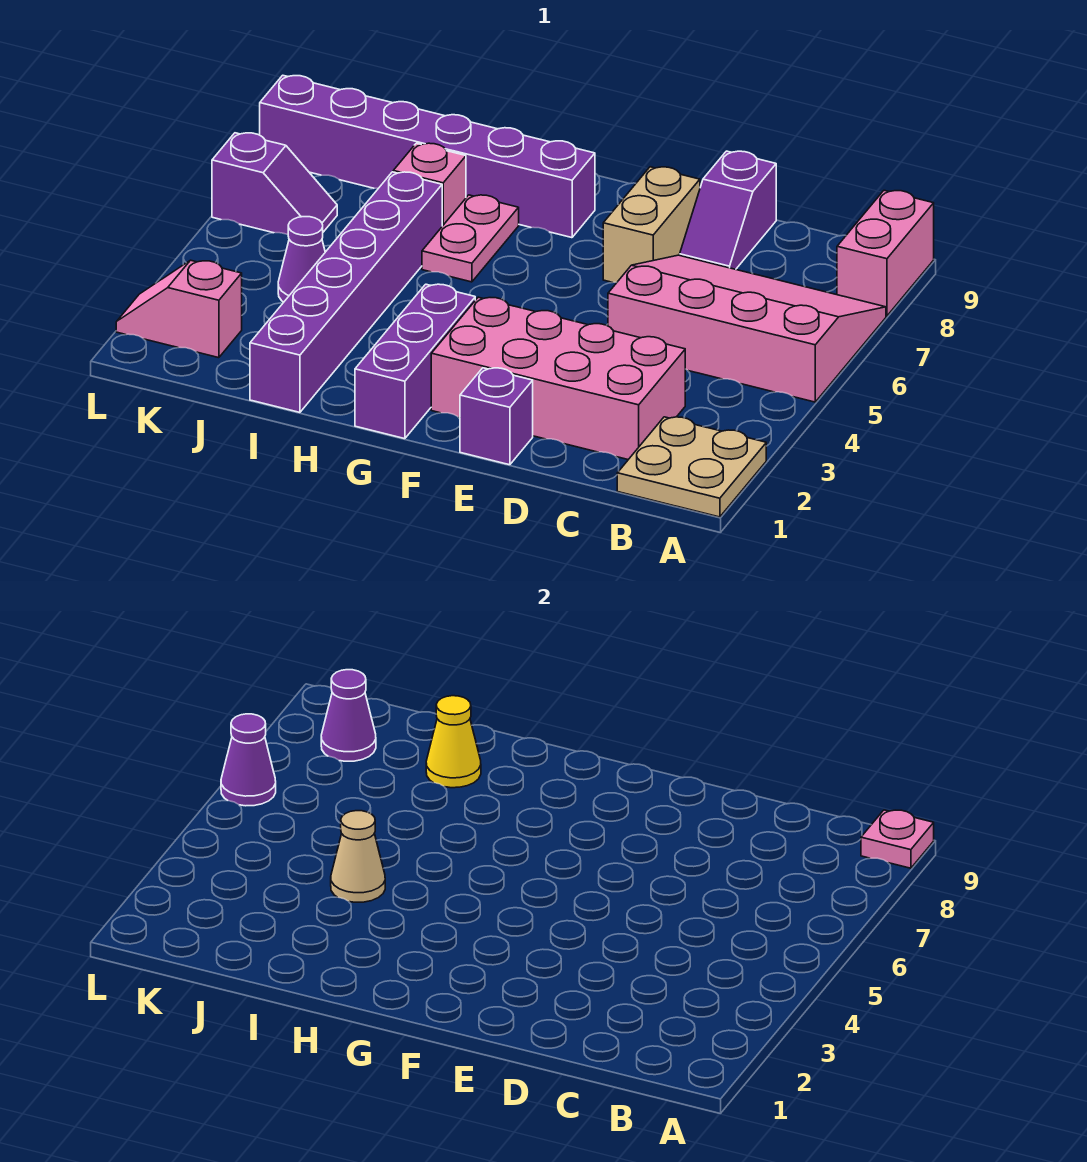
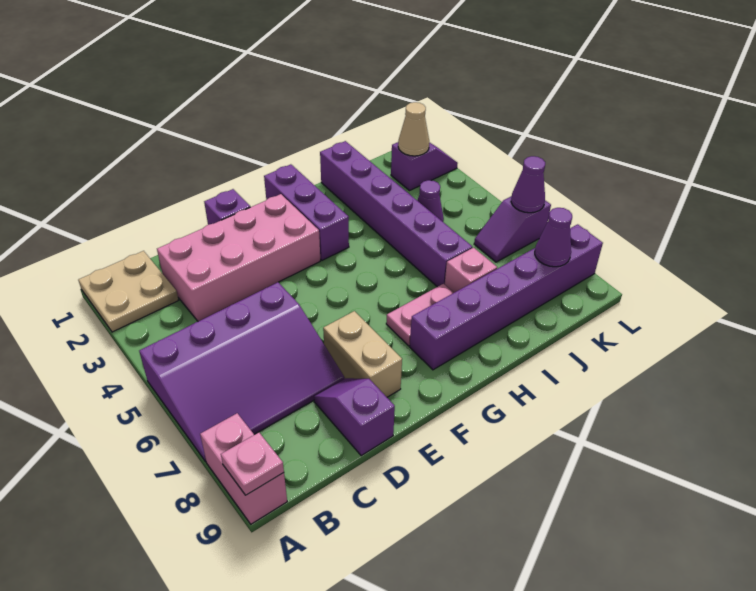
pink slope A5:D7 level 1 top 5 -> purple slope A5:D7 level 1 top 5
pink plate H6:H7 level 1 -> pink plate G7:H7 level 1
tan cone I4 level 2 -> tan cone K2 level 2
yellow cone I8 level 2 -> none
pink slope K2:L2 level 1 top K -> purple slope K2:L2 level 1 top K

